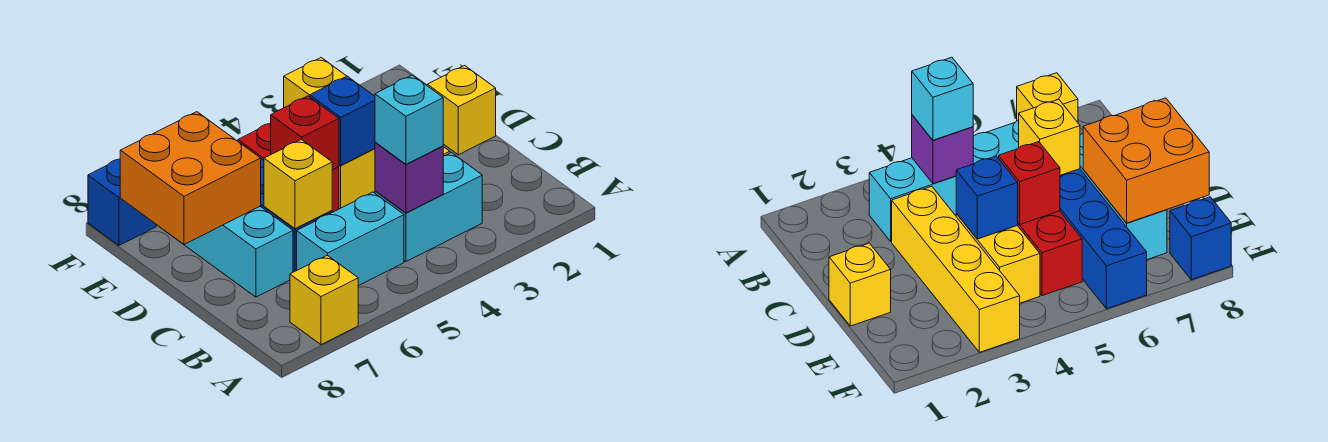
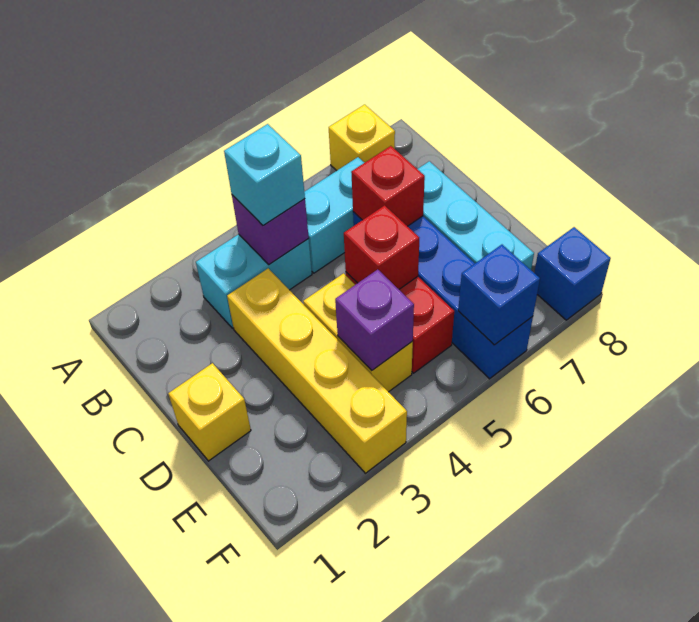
yellow brick C6 level 2 -> red brick C6 level 2
blue brick D4 level 2 -> blue brick F6 level 2
orange brick D7:E8 level 2 -> none
none -> purple brick E4 level 2

